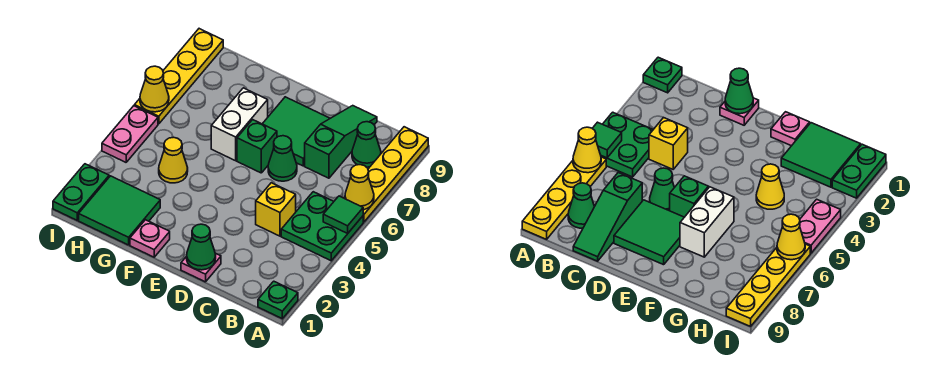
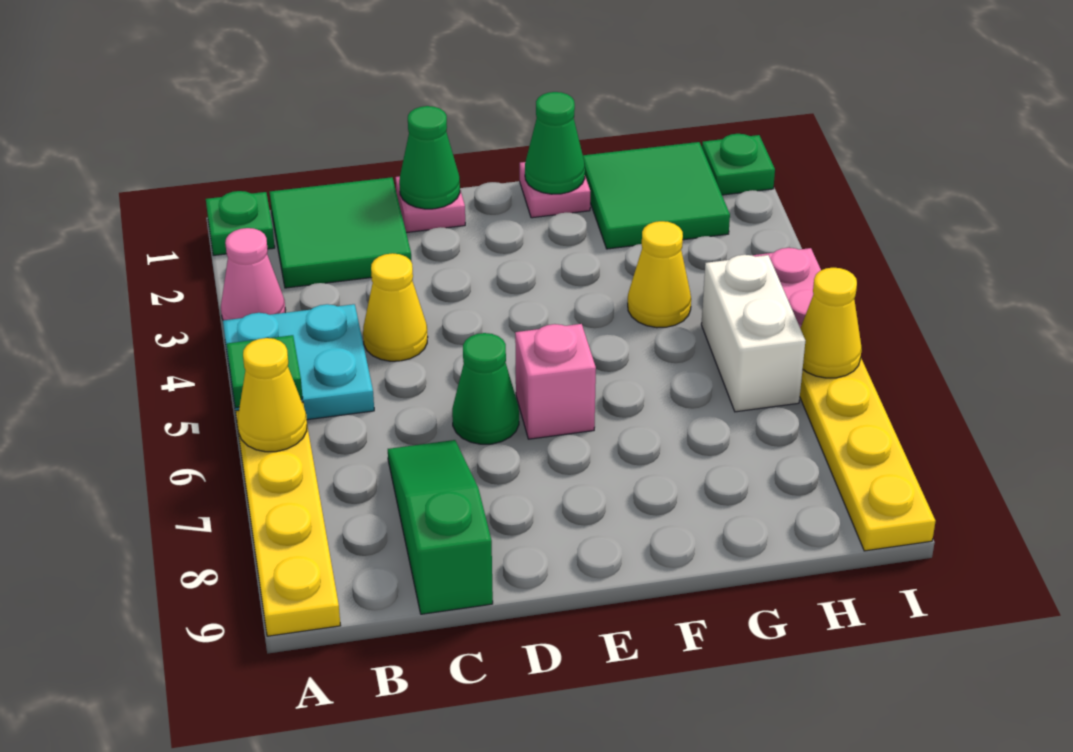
none -> pink cone A3 level 1
green plate A4:B5 level 1 -> cyan plate A4:B5 level 1
green cone B8 level 1 -> green cone F1 level 2
yellow brick C4 level 1 -> yellow cone C4 level 1
green slope C7:C9 level 1 top 7 -> green slope C7:C9 level 1 top 9
green tile D7:E8 level 1 -> green tile B1:C2 level 1
green brick E6 level 1 -> pink brick E6 level 1
white brick F6:F7 level 1 -> white brick H5:H6 level 1
green plate I1:I2 level 1 -> green plate I1 level 1

